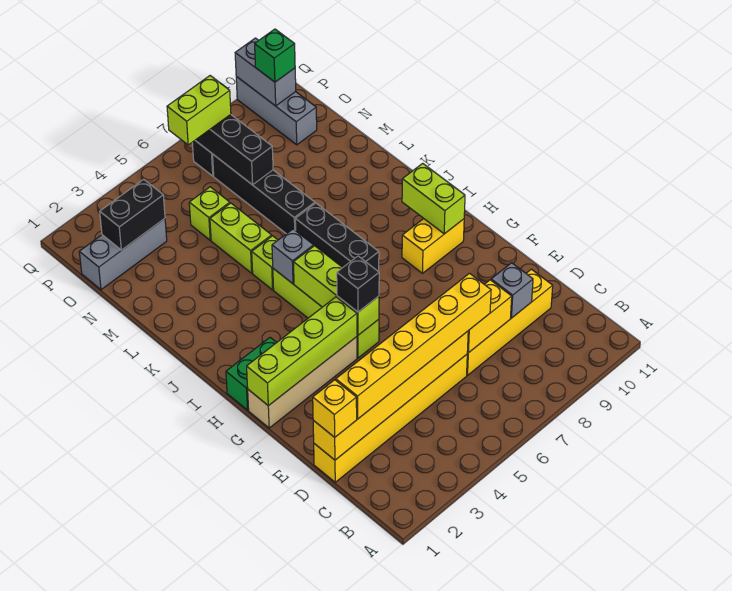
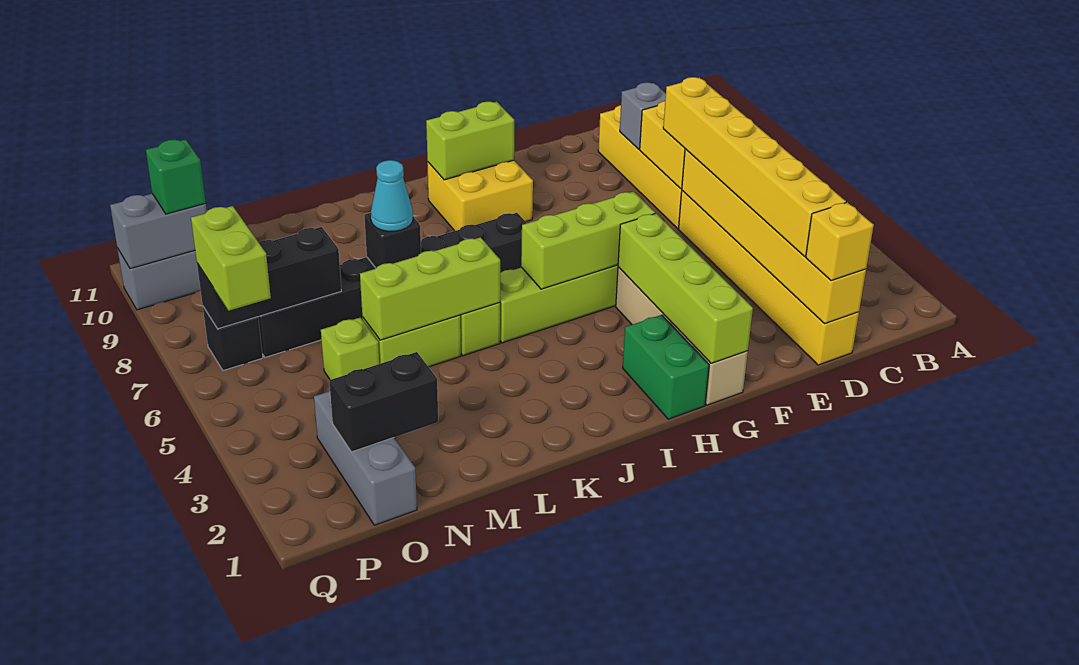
black brick G5 level 3 -> black brick L7 level 2
yellow brick H9:H10 level 1 -> yellow brick H9:I10 level 1
grey brick J5 level 2 -> none
none -> lime brick K5:M5 level 2
none -> cyan cone L7 level 3
black brick O2:O3 level 2 -> black brick N2:O2 level 2

